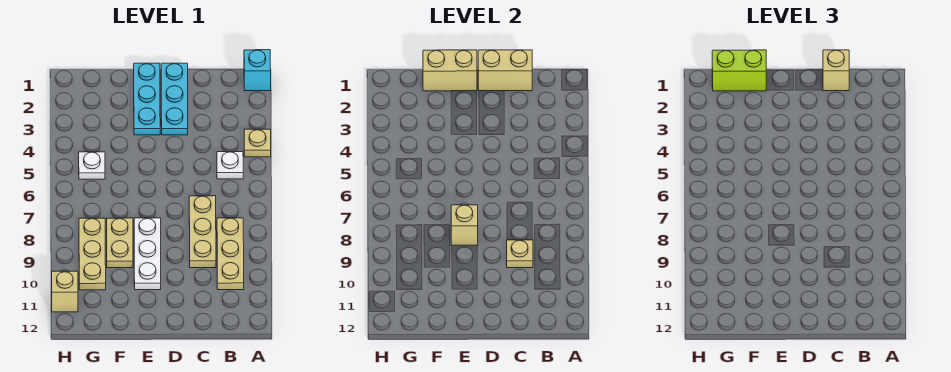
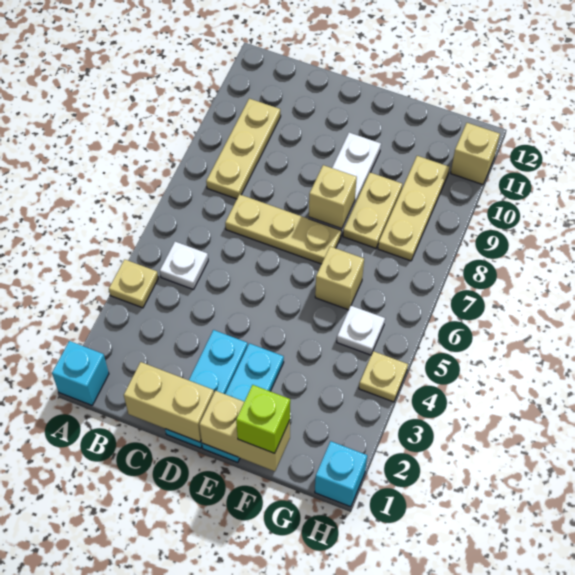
tan brick C1 level 3 -> tan brick F6 level 1
tan plate C7:C9 level 1 -> tan plate C7:E7 level 1
tan plate C9 level 2 -> tan plate H4 level 1
lime brick F1:G1 level 3 -> lime brick F1 level 3
none -> cyan brick H1 level 1

